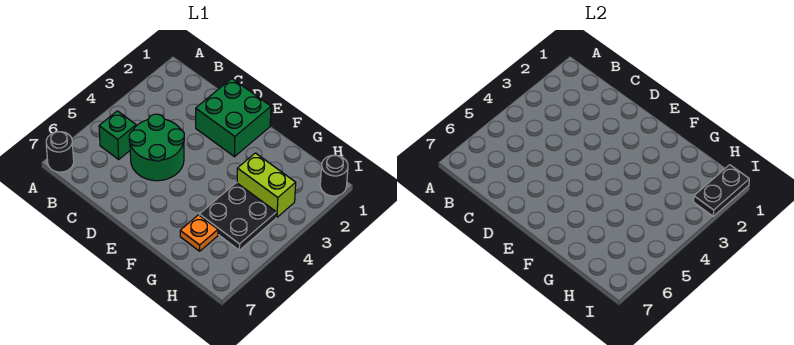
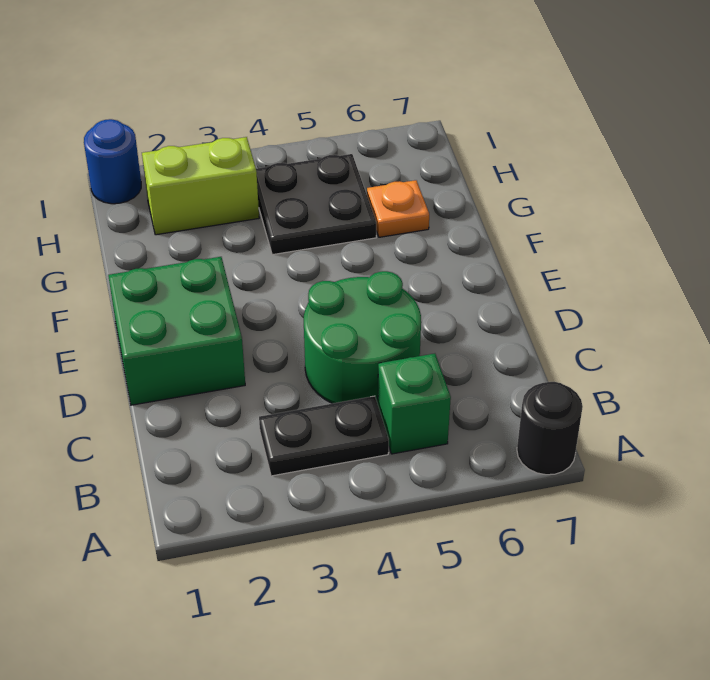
lime brick G3:H3 level 1 -> lime brick H2:H3 level 1
black round brick I1 level 1 -> blue round brick I1 level 1
black plate I1:I2 level 2 -> black plate B3:B4 level 1

